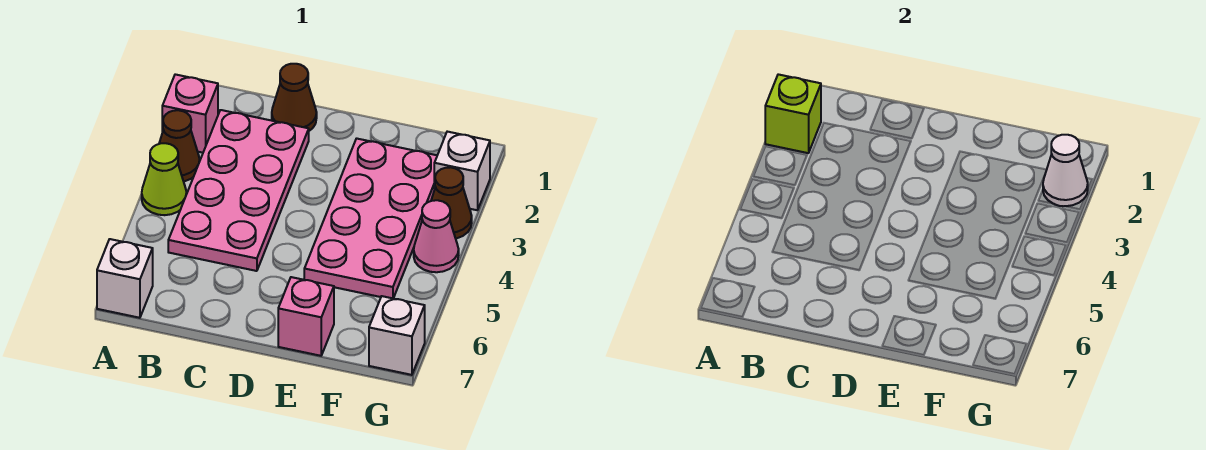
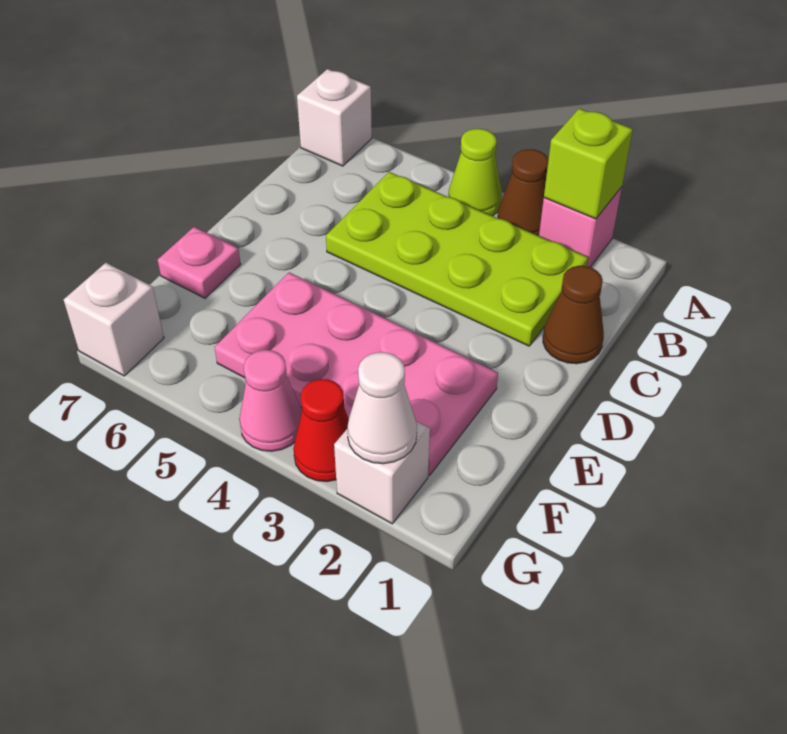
pink plate B2:C5 level 1 -> lime plate B2:C5 level 1
pink brick E7 level 1 -> pink plate E7 level 1
brown cone G3 level 1 -> red cone G3 level 1

